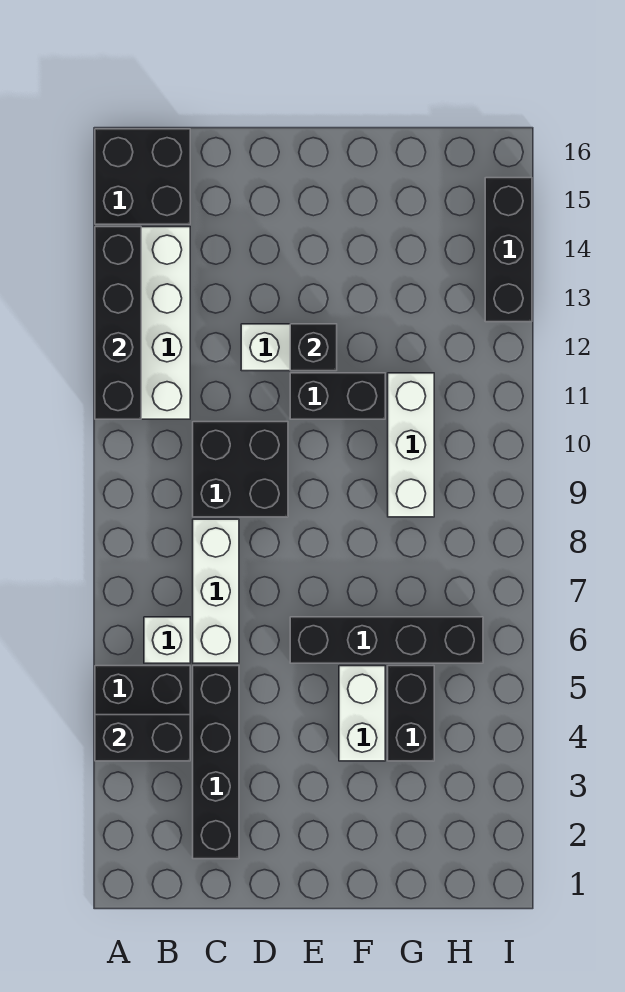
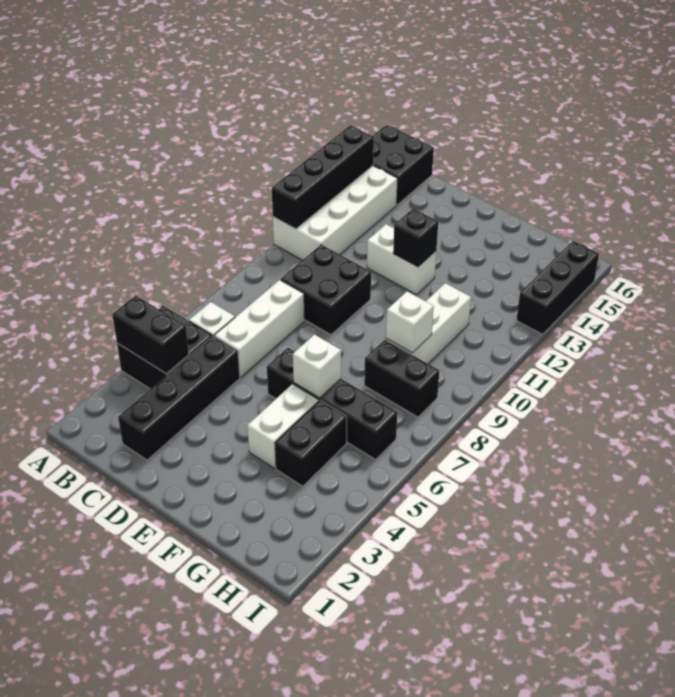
black brick E11:F11 level 1 -> black brick G8:H8 level 1
none -> white brick F6 level 2
none -> white brick G9 level 2

